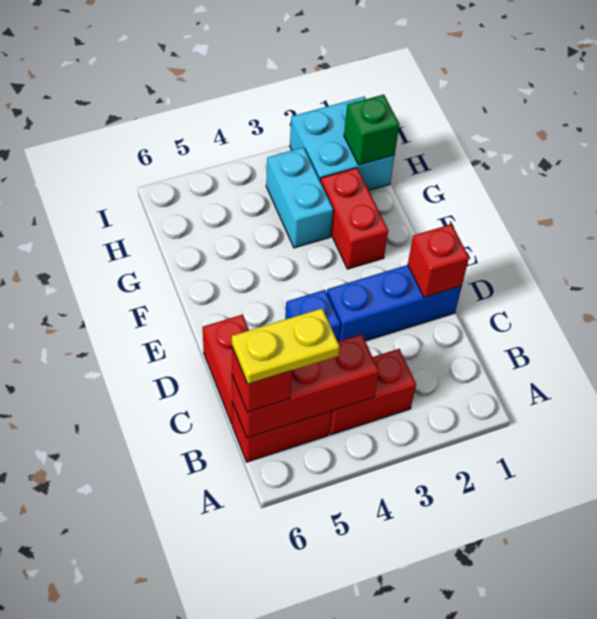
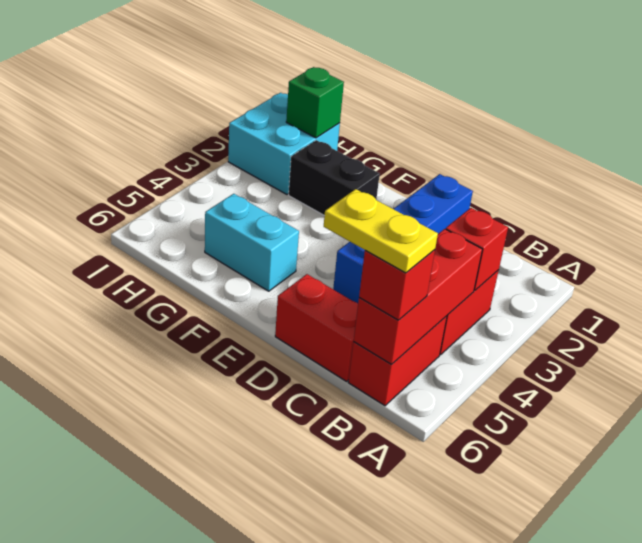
yellow plate B5:B6 level 4 -> yellow plate B6:C6 level 4
red brick D1 level 2 -> red brick B3 level 2
red brick F2:G2 level 1 -> black brick F2:G2 level 1
cyan brick G3:H3 level 1 -> cyan brick F5:G5 level 1

